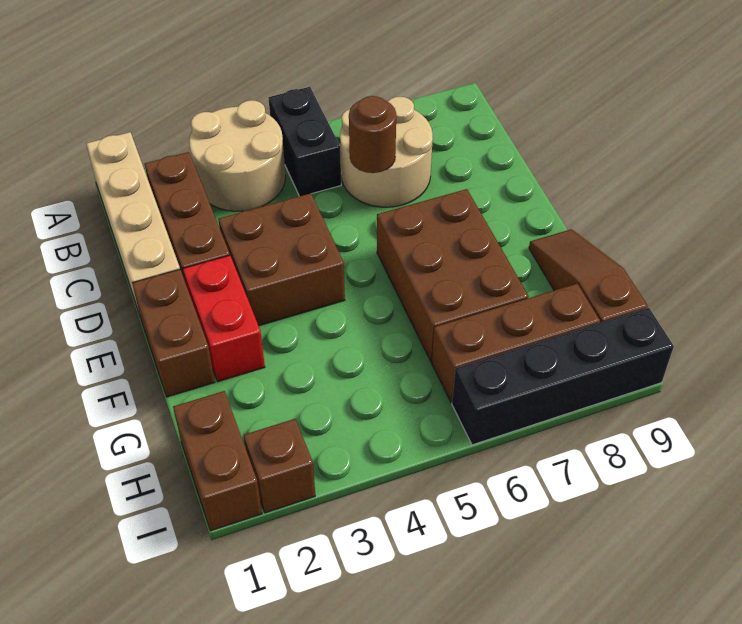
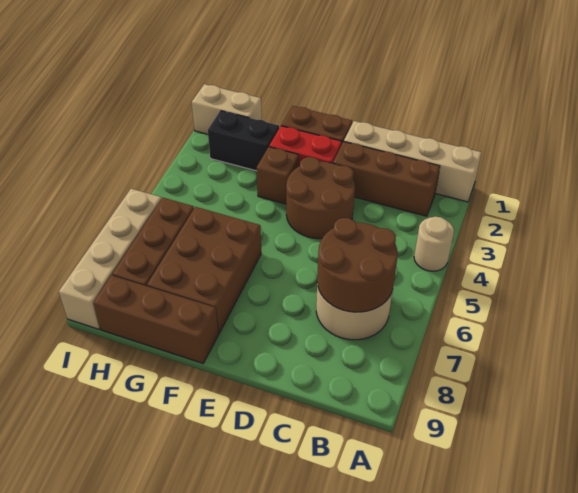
tan round brick A3:B4 level 1 -> tan round brick A4 level 1
black brick A5:B5 level 1 -> black brick G2:H2 level 1
brown round brick C6 level 2 -> brown round brick B6:C7 level 2
brown brick D3:E4 level 1 -> brown round brick D3:E4 level 1
brown brick E6:G7 level 1 -> brown brick F6:G8 level 1
brown slope F9:H9 level 1 top H -> brown brick F9:H9 level 1
brown brick H1:I1 level 1 -> tan brick H1:I1 level 1
brown brick I2 level 1 -> brown brick F3 level 1
black brick I6:I9 level 1 -> tan brick I6:I9 level 1

